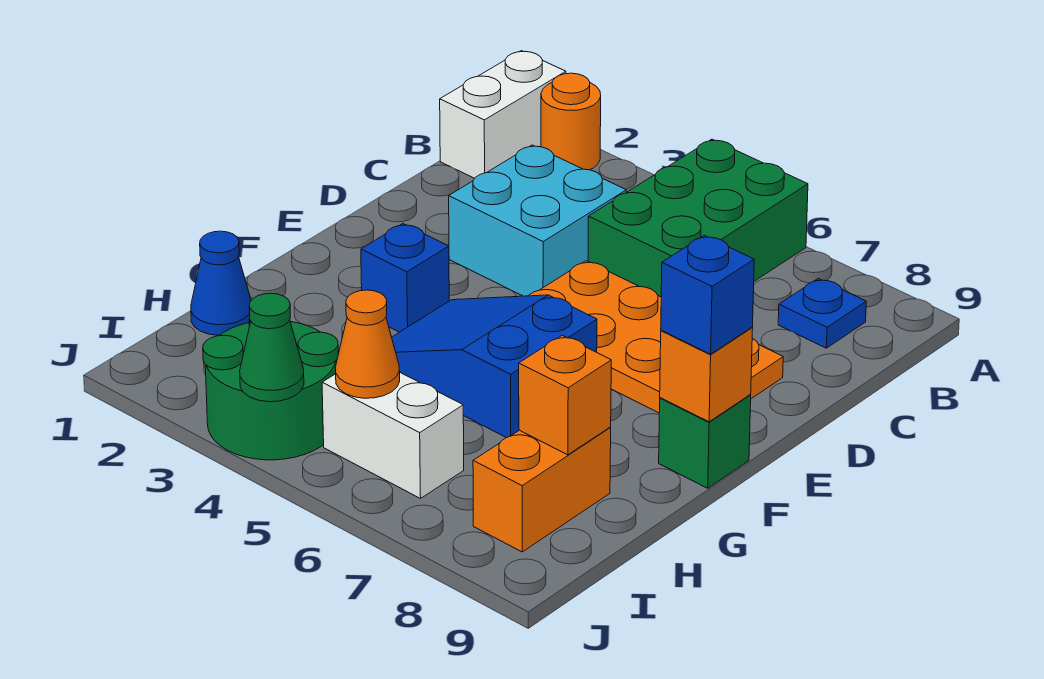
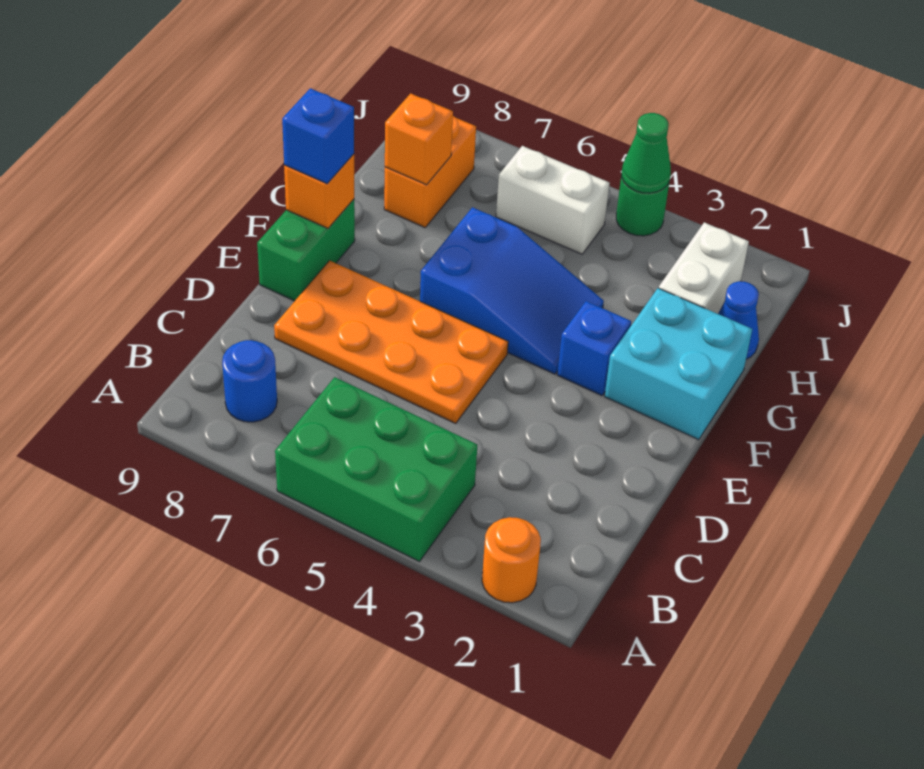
white brick A1:B1 level 1 -> white brick H2:I2 level 1
green brick A5:C6 level 1 -> green brick A4:B6 level 1
blue plate B8 level 1 -> blue round brick B8 level 1
cyan brick C3:D4 level 1 -> cyan brick F1:G2 level 1
green brick F9 level 1 -> green brick E9:F9 level 1
green round brick I3:J4 level 1 -> green round brick J4 level 1
orange cone I5 level 2 -> none

